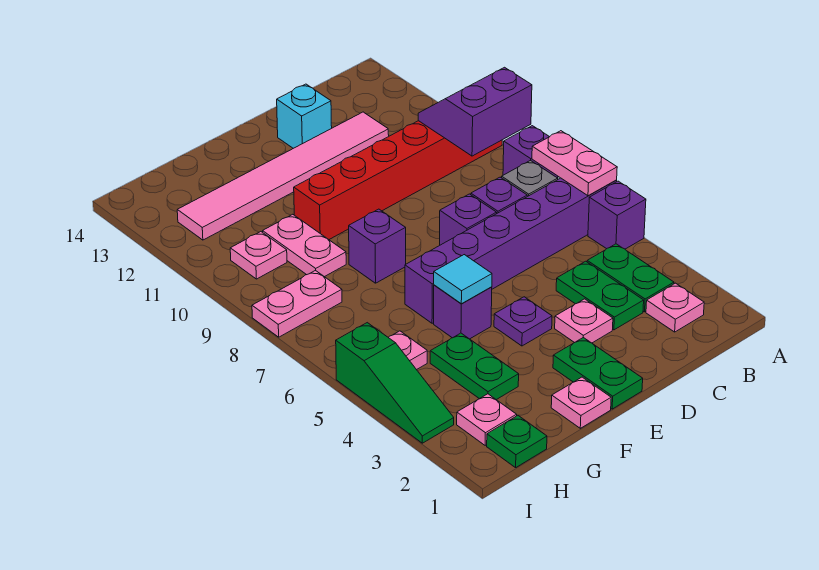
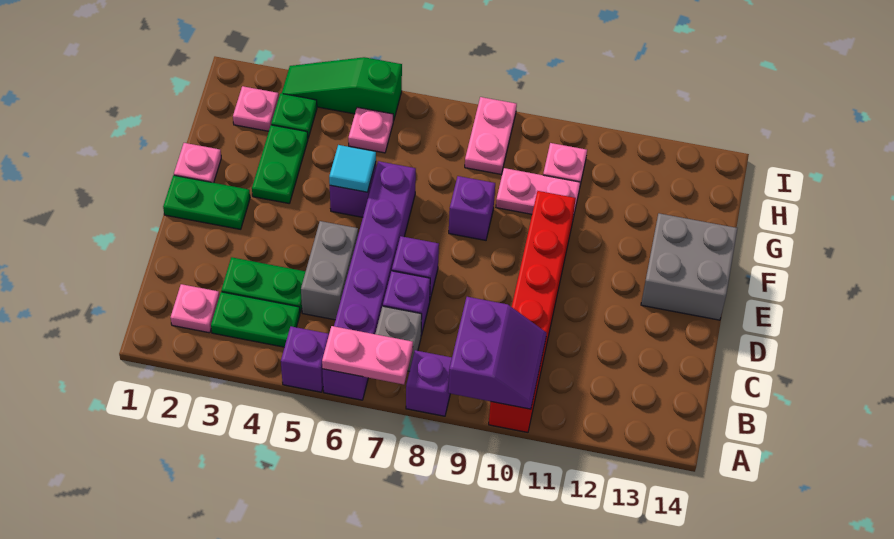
none -> grey brick C5:D5 level 1
pink tile C12:H12 level 1 -> none
pink plate D3 level 1 -> none
cyan brick D13 level 1 -> none
purple plate E4 level 1 -> none
none -> grey brick E13:F14 level 1
green plate G3:G4 level 1 -> green plate F3:G3 level 1
green plate H1 level 1 -> green plate H3 level 1

